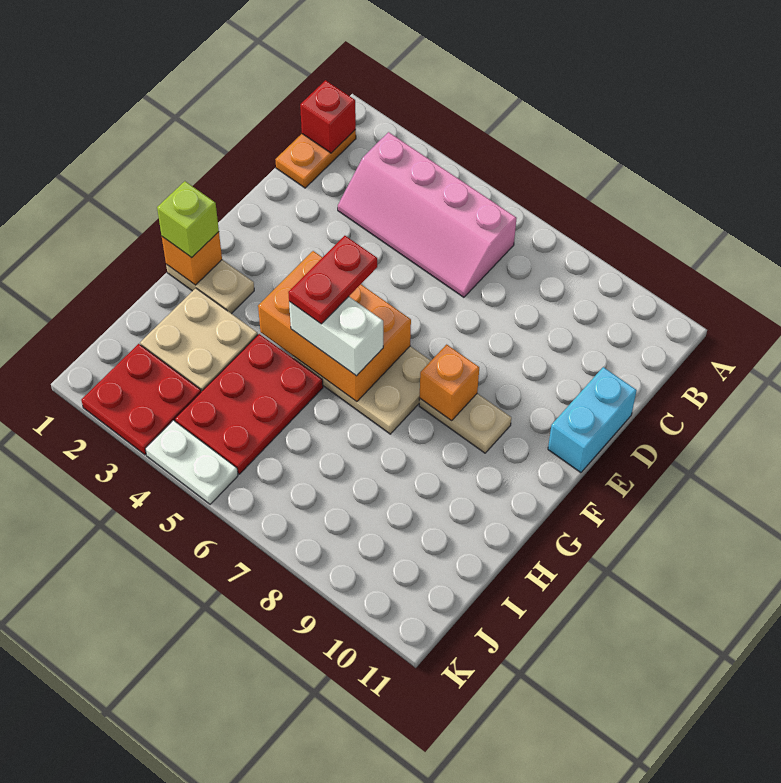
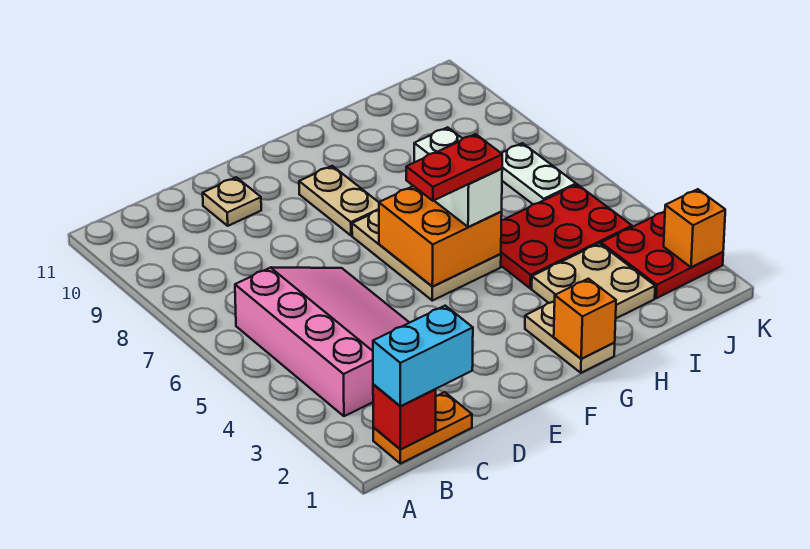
pink slope B3:C6 level 1 top B -> pink slope B3:D6 level 1 top B
none -> tan plate D10 level 1
cyan brick D11:E11 level 1 -> cyan brick B1:C1 level 3
orange brick F4:G6 level 2 -> orange brick F5:G6 level 2
orange brick F8 level 2 -> orange brick K2 level 2
lime brick G1 level 3 -> none
white plate K4:K5 level 1 -> white plate J6:J7 level 1

